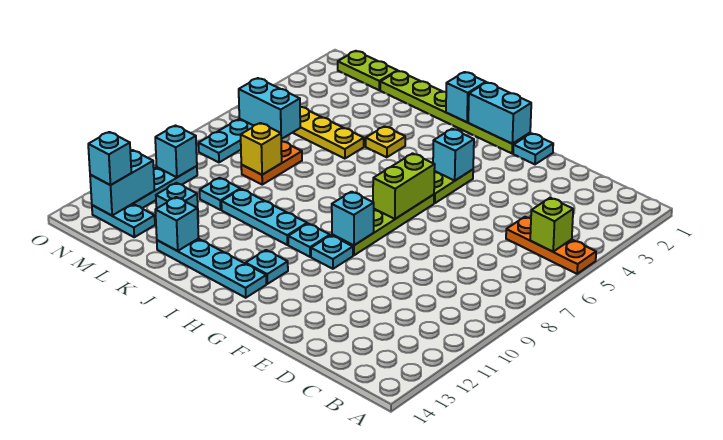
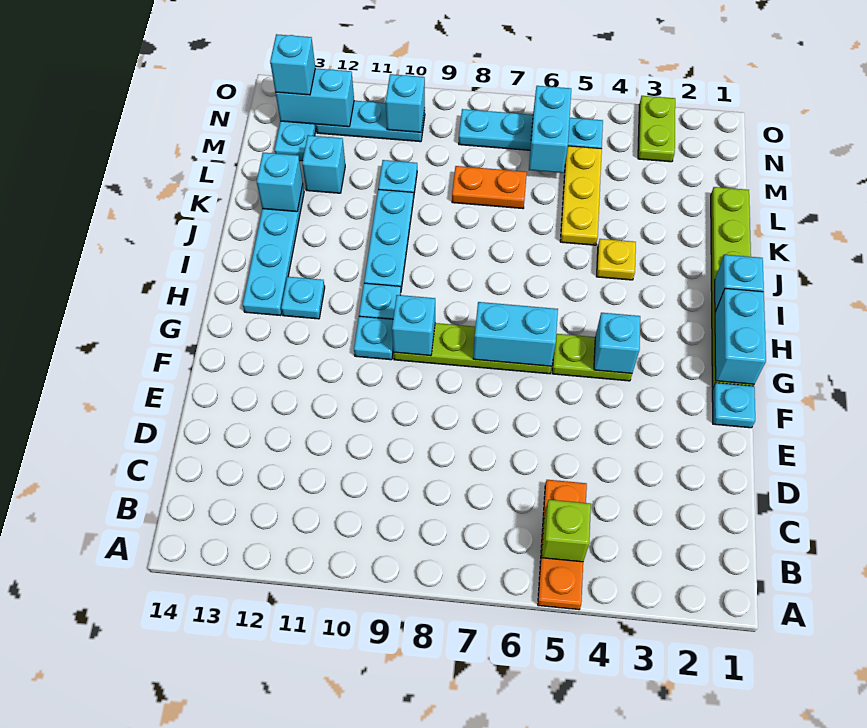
lime brick G6:G7 level 2 -> cyan brick G6:G7 level 2
yellow brick L8 level 2 -> none
lime plate M1:N1 level 1 -> lime plate N3:O3 level 1

